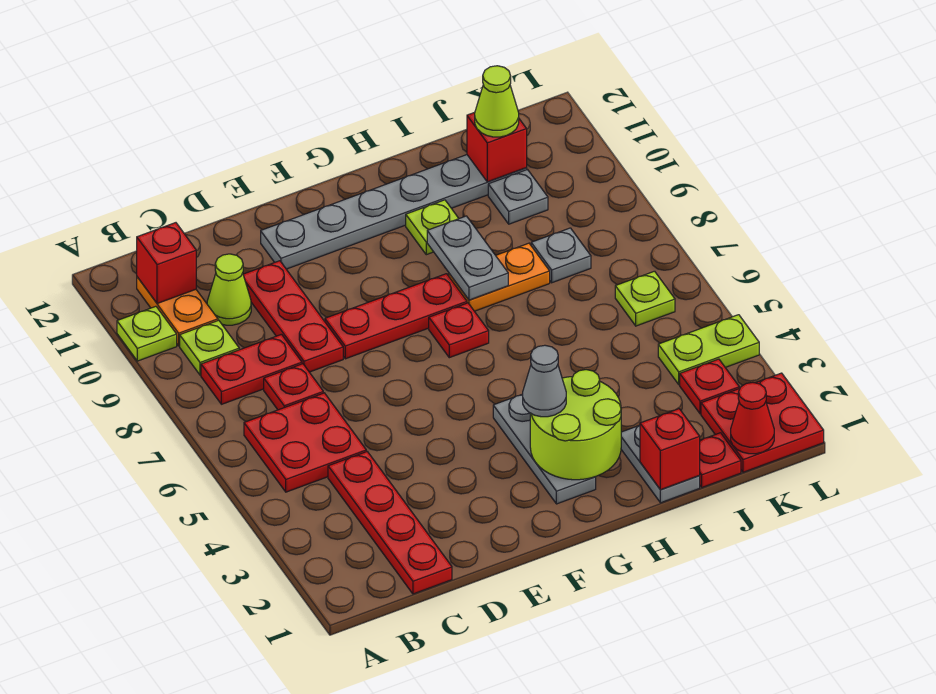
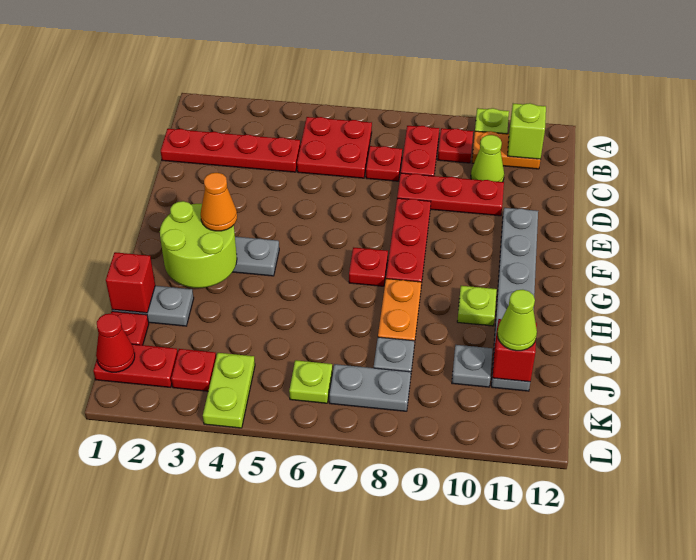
lime plate B9 level 1 -> red plate B9 level 1
red brick B11 level 2 -> lime brick B11 level 2
grey cone G3 level 3 -> orange cone G3 level 3
grey plate H8:H9 level 2 -> grey plate K7:K8 level 1
red plate K1:L2 level 1 -> red plate K1:K2 level 1

